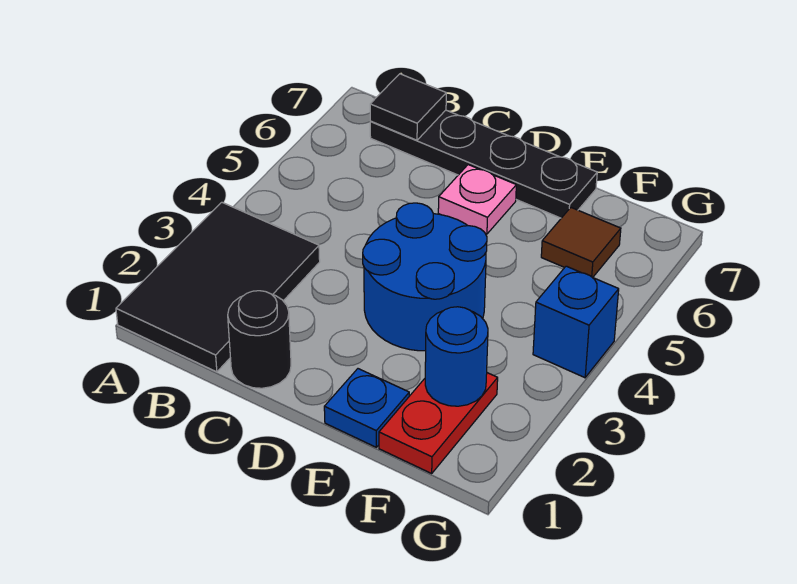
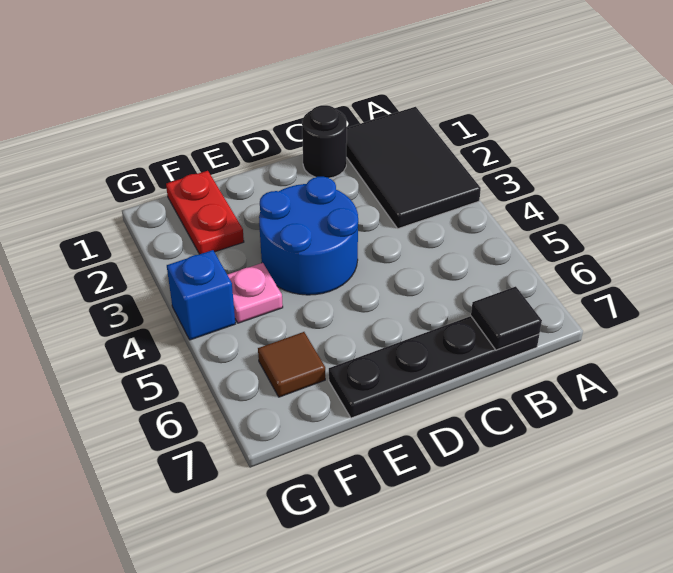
pink plate D6 level 1 -> pink plate F4 level 1
blue plate E1 level 1 -> none
blue round brick F2 level 2 -> none

